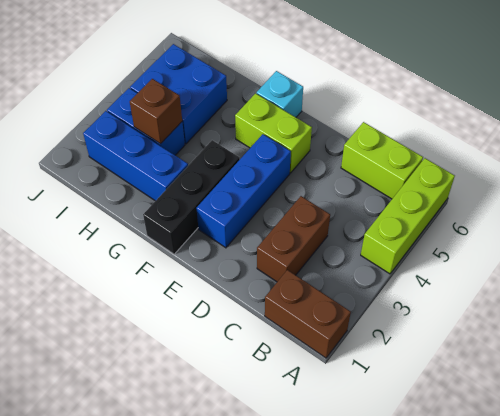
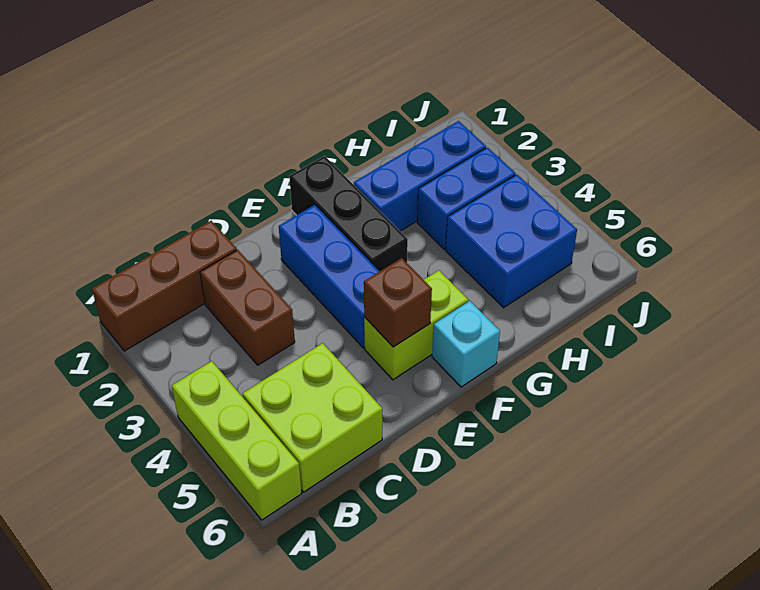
brown brick A1:B1 level 1 -> brown brick A1:C1 level 1
lime brick B6:C6 level 1 -> lime brick B5:C6 level 1
brown brick H3 level 2 -> brown brick E5 level 2

